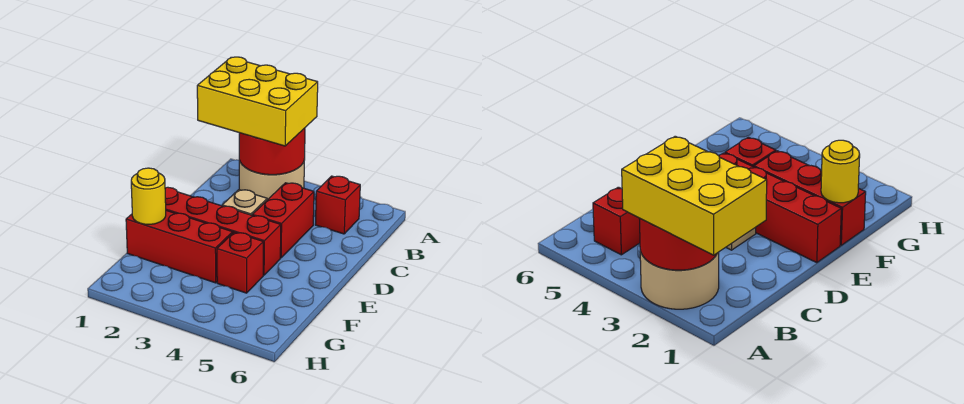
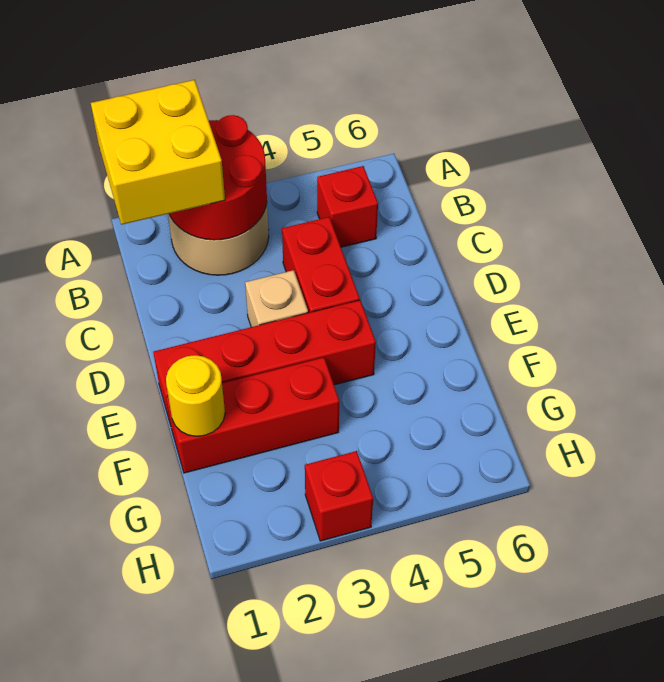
yellow brick A1:B3 level 3 -> yellow brick A1:B2 level 3
red brick F4 level 1 -> red brick H3 level 1

